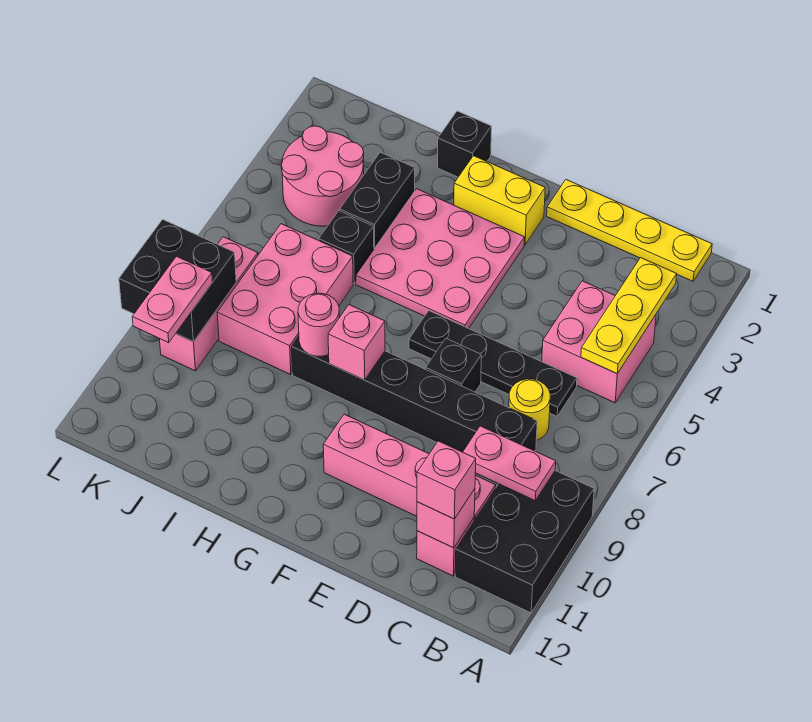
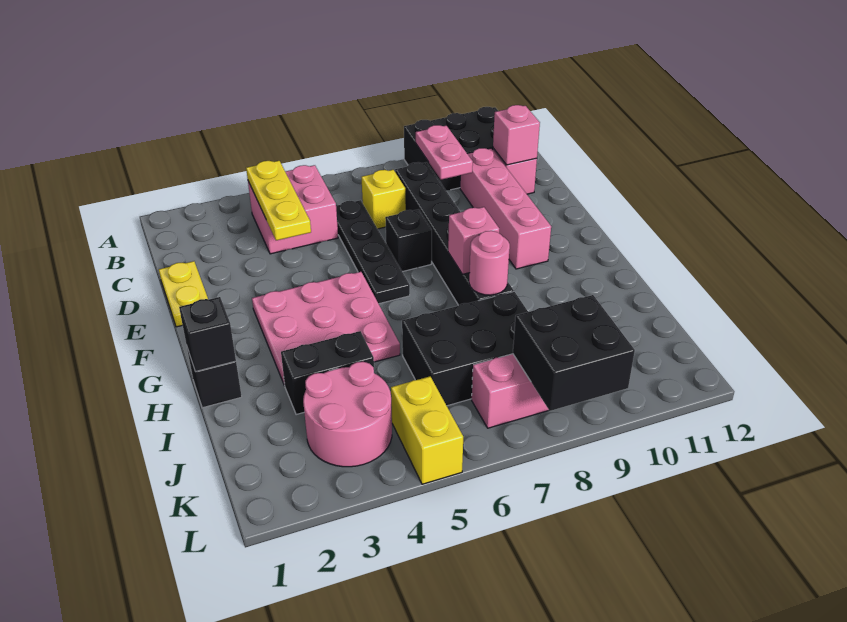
yellow plate B1:E1 level 1 -> yellow plate D1:E1 level 1
yellow plate B3:B5 level 2 -> yellow plate B4:D4 level 2
yellow round brick C7 level 1 -> yellow brick C7 level 1
pink brick C11 level 3 -> none
yellow brick F2:G2 level 1 -> yellow brick K5:L5 level 1
black brick I5 level 1 -> black brick H1 level 2
pink brick I6:J8 level 1 -> black brick I6:J8 level 1
pink plate K9:K10 level 3 -> none

